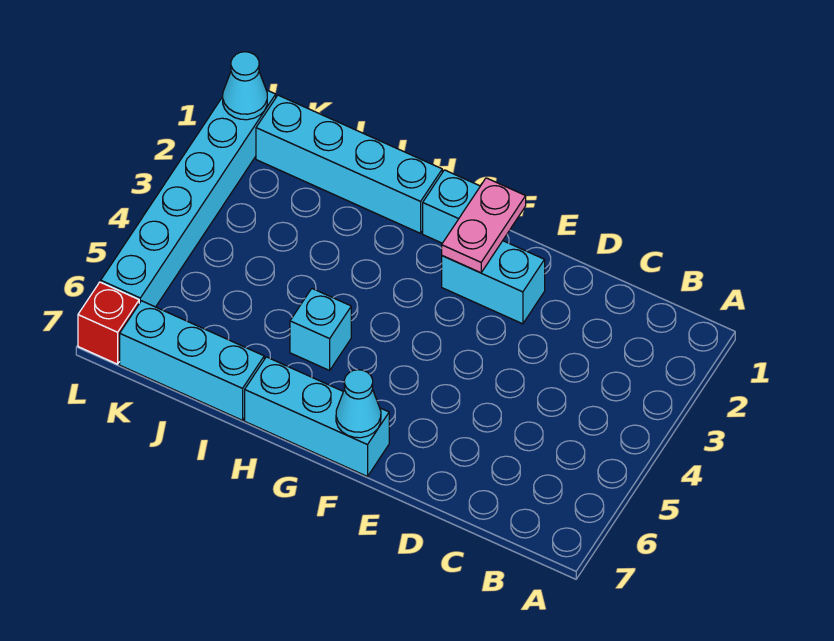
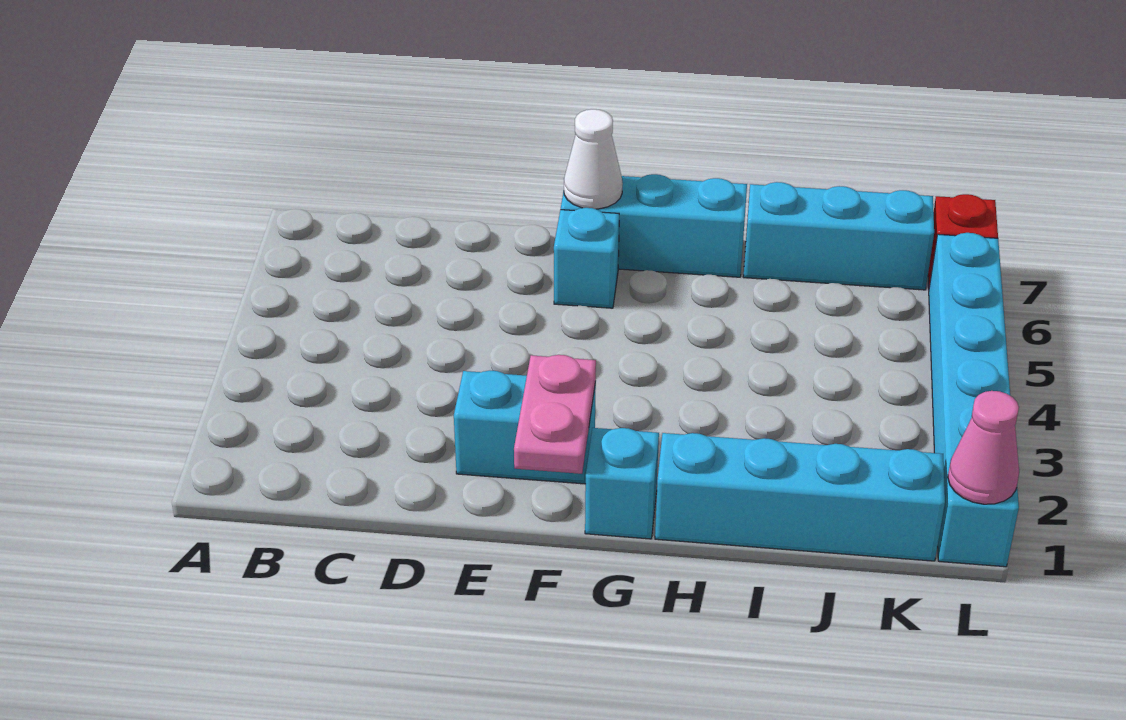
cyan cone F7 level 2 -> white cone F7 level 2
cyan brick H5 level 1 -> cyan brick F6 level 1
cyan cone L1 level 2 -> pink cone L1 level 2

